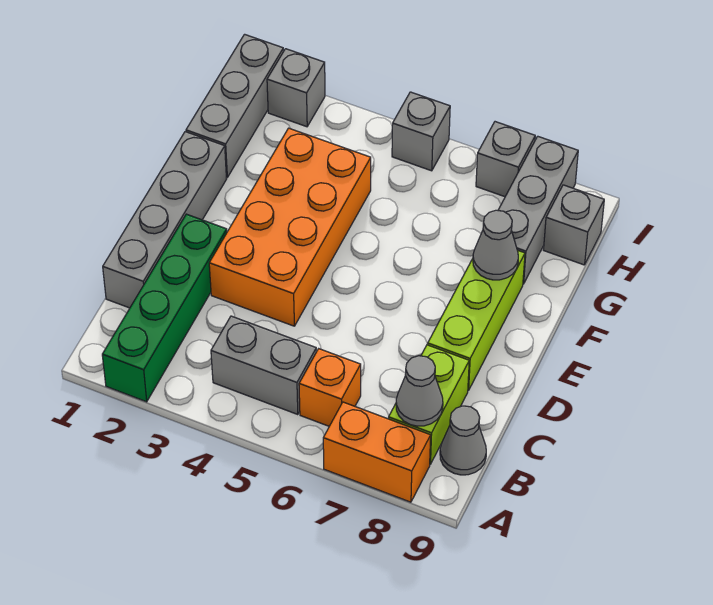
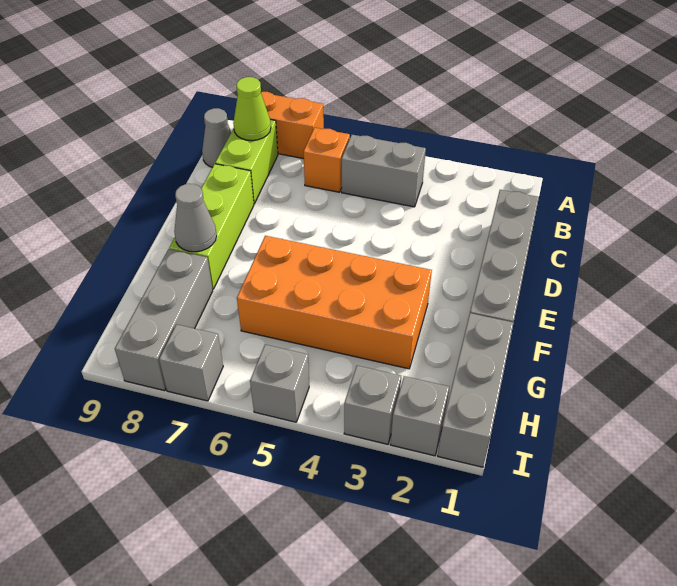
green brick A2:D2 level 1 -> none
grey cone B8 level 2 -> lime cone B8 level 2
orange brick D3:G4 level 1 -> orange brick F3:G6 level 1
grey brick H9 level 1 -> grey brick I3 level 1

